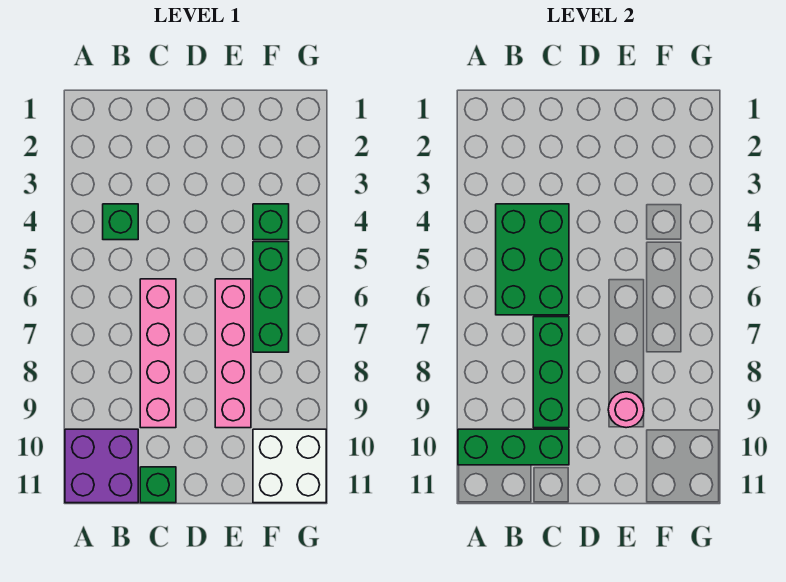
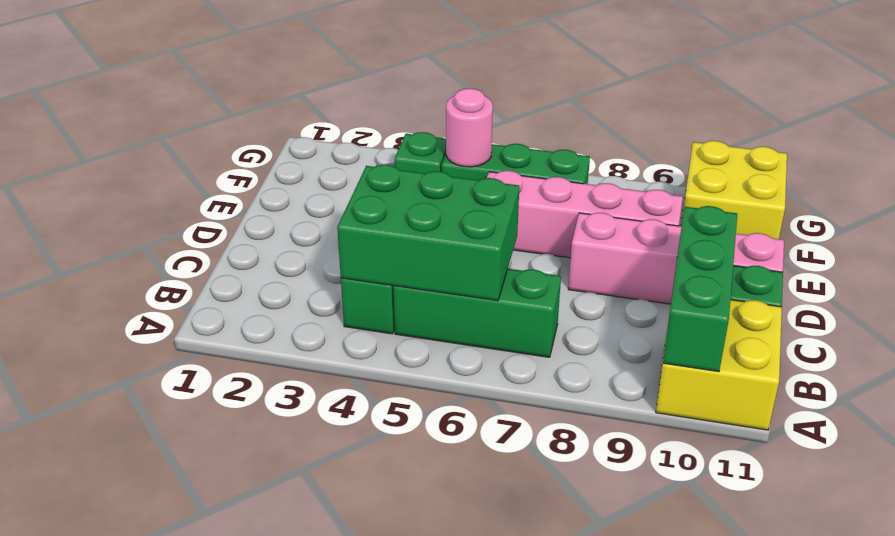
purple brick A10:B11 level 1 -> yellow brick A10:B11 level 1
pink brick C6:C9 level 1 -> pink brick D8:D11 level 1
green brick C7:C9 level 2 -> green brick B5:B7 level 1
pink round brick E9 level 2 -> pink round brick F5 level 2
white brick F10:G11 level 1 -> yellow brick F10:G11 level 1

